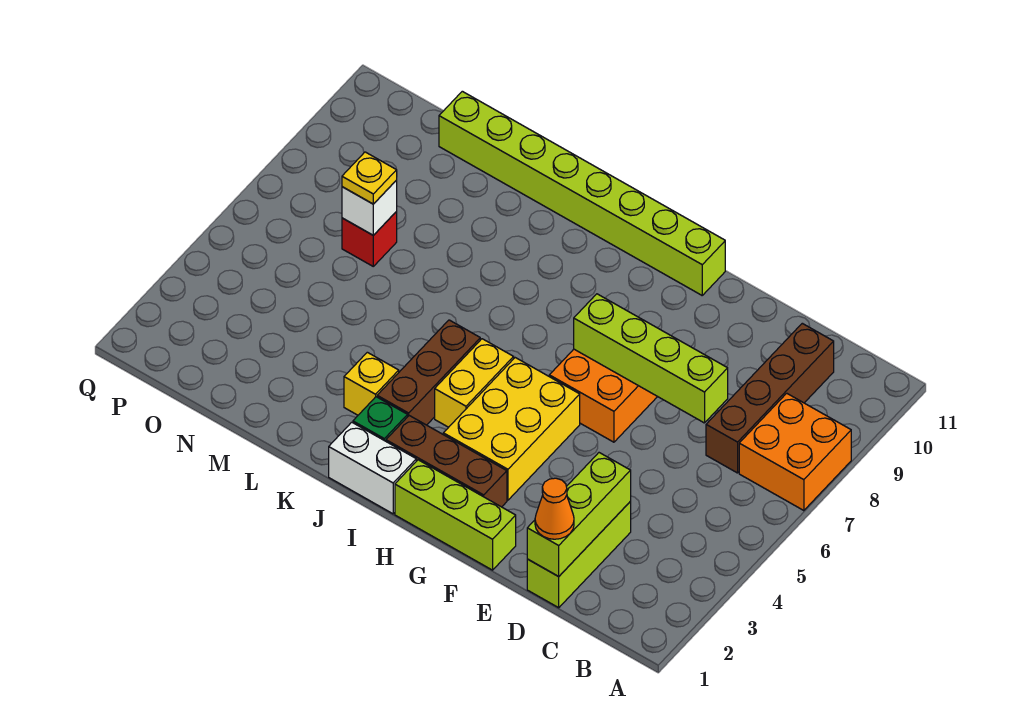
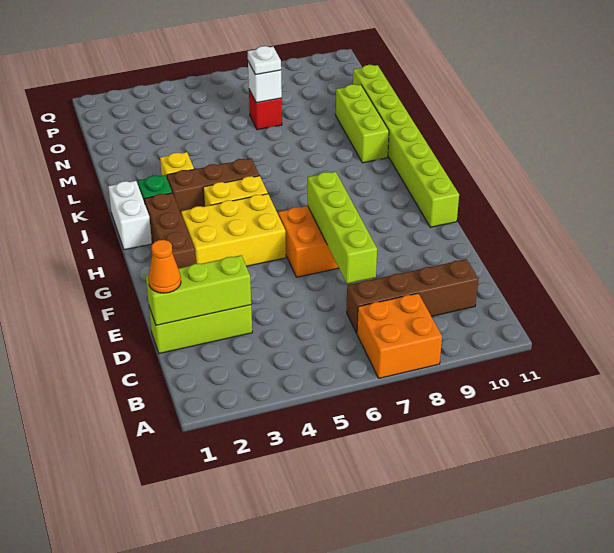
lime brick F1:H1 level 1 -> lime brick K10:M10 level 1
yellow plate N7 level 3 -> white plate N7 level 3

